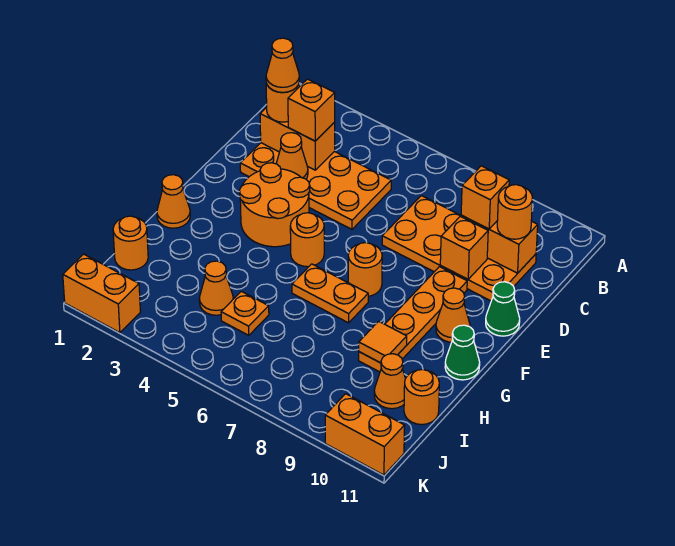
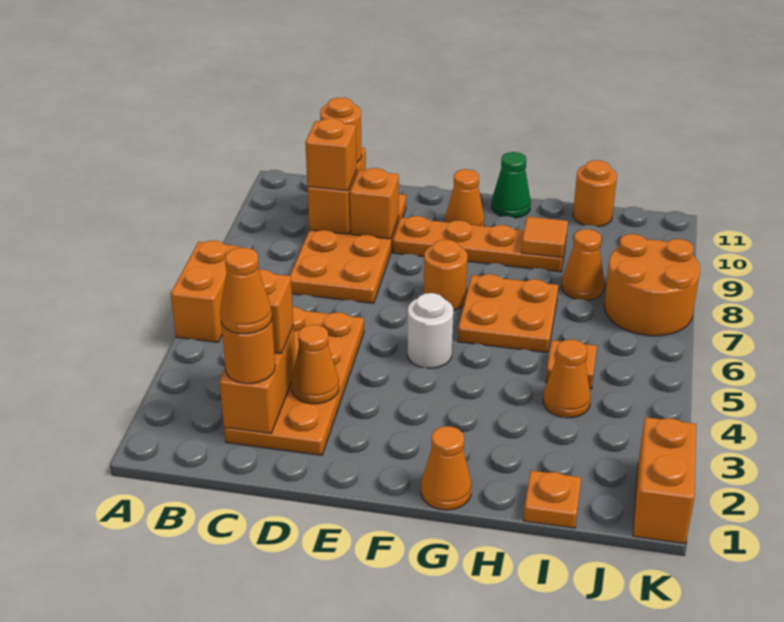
orange round brick E3:F4 level 1 -> orange round brick J7:K8 level 1
green cone E11 level 1 -> none
orange round brick F5 level 1 -> white round brick F5 level 1
orange plate G6:G7 level 1 -> orange plate G6:H7 level 1
orange round brick I1 level 1 -> orange plate I1 level 1
orange cone I10 level 1 -> orange cone I8 level 1
orange brick K10:K11 level 1 -> orange brick A5:A6 level 1

